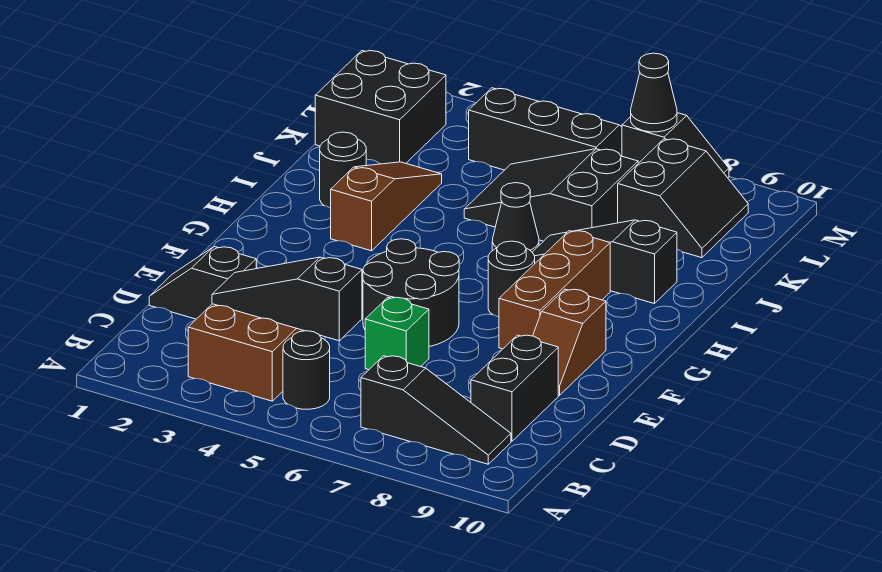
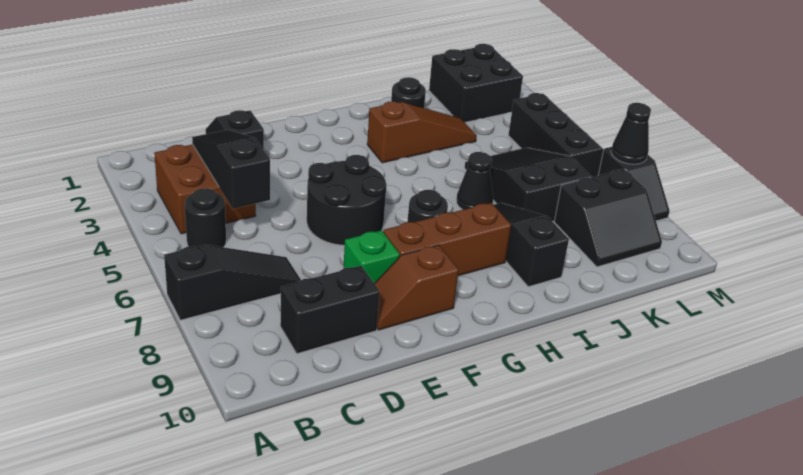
black slope B7:B9 level 1 top 7 -> black slope A7:C7 level 1 top A
green brick D6 level 1 -> green brick E8 level 1

